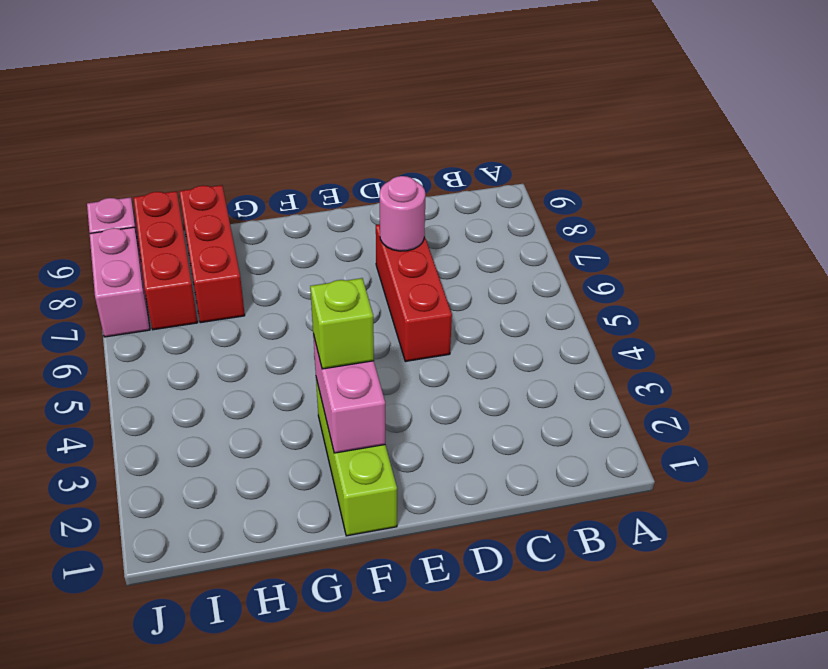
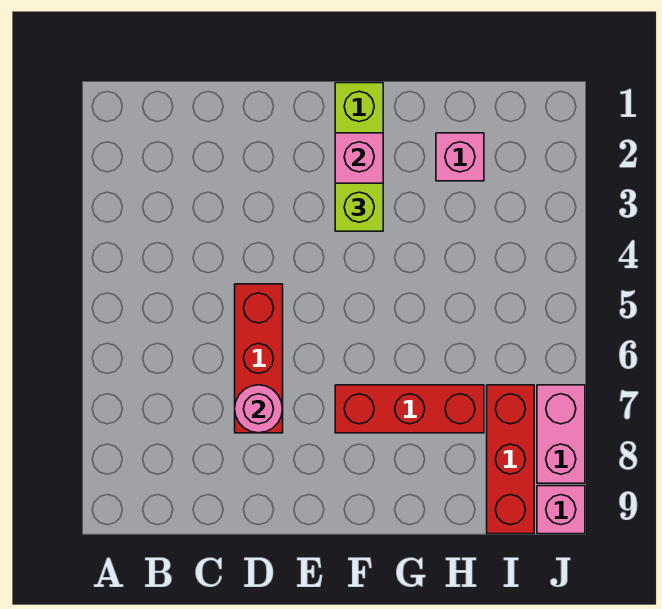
none -> pink brick H2 level 1
red brick H7:H9 level 1 -> red brick F7:H7 level 1

